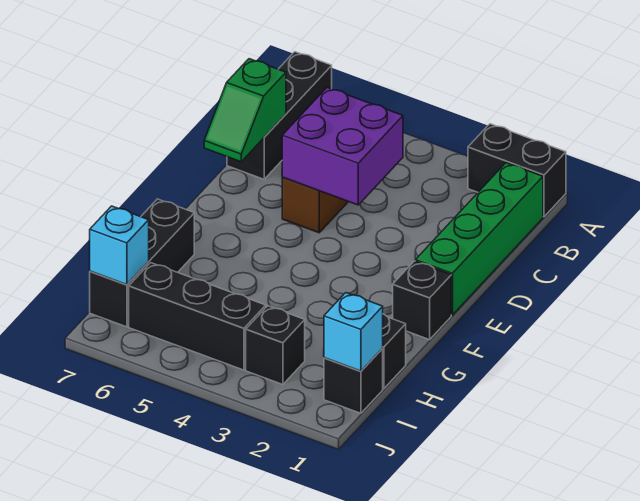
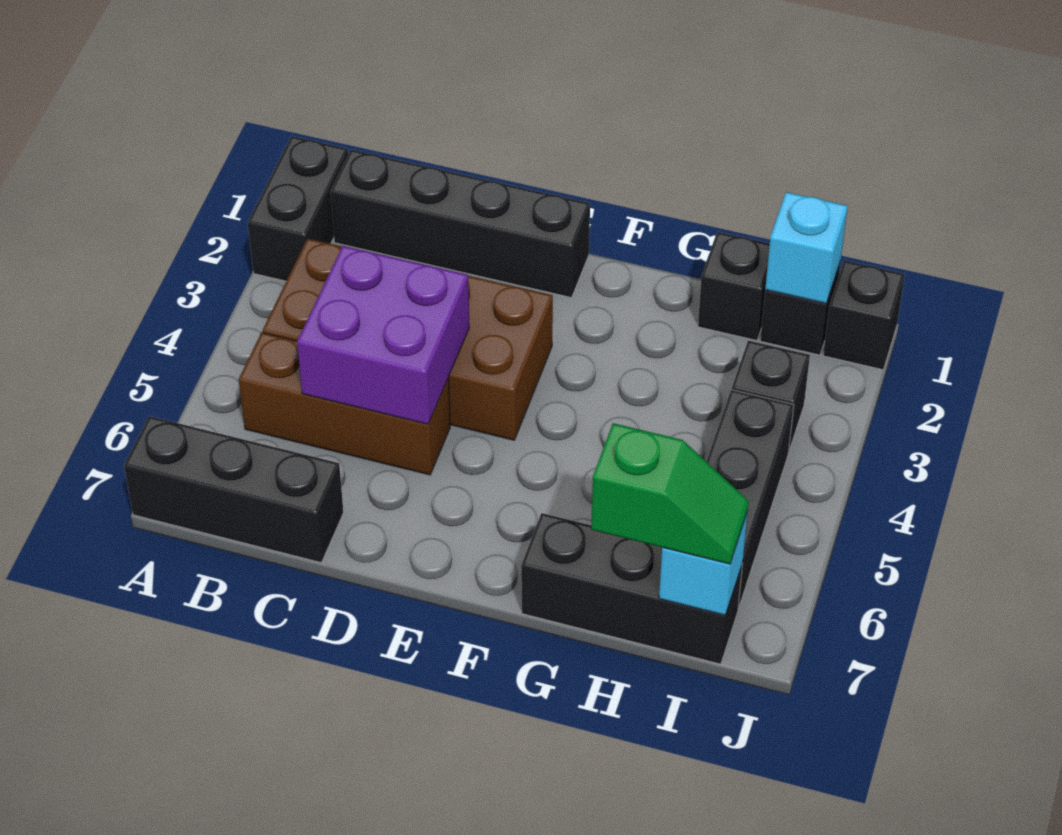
green brick B1:E1 level 1 -> black brick B1:E1 level 1
none -> brown brick B3:E4 level 1
green slope C7:D7 level 2 top C -> green slope H7:I7 level 3 top H
black brick F1 level 1 -> black brick J1 level 1

